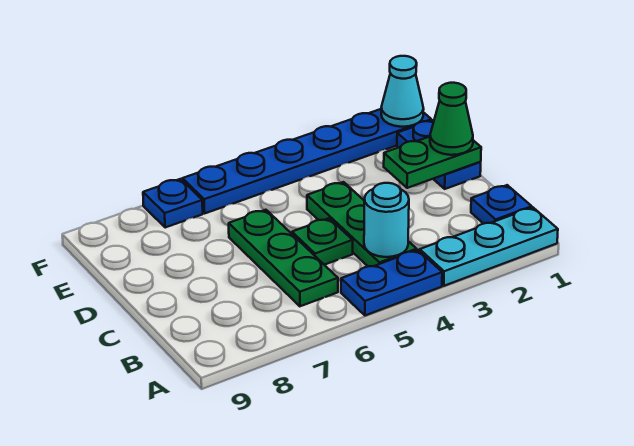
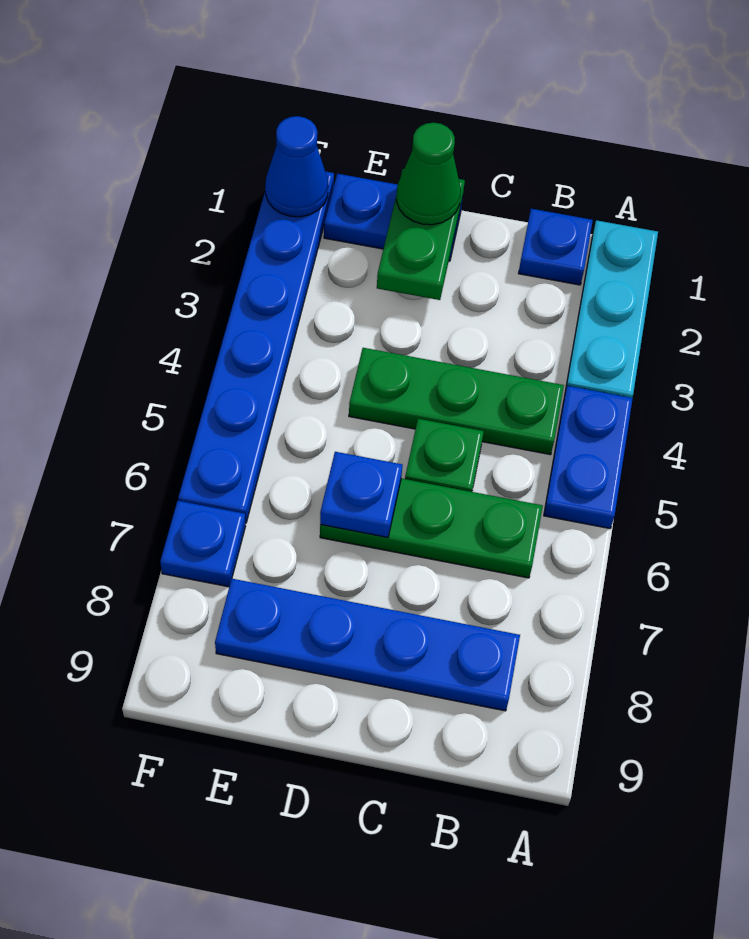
cyan round brick B4 level 2 -> none
none -> blue plate B8:E8 level 1
none -> blue plate D6 level 2
cyan cone F1 level 2 -> blue cone F1 level 2

